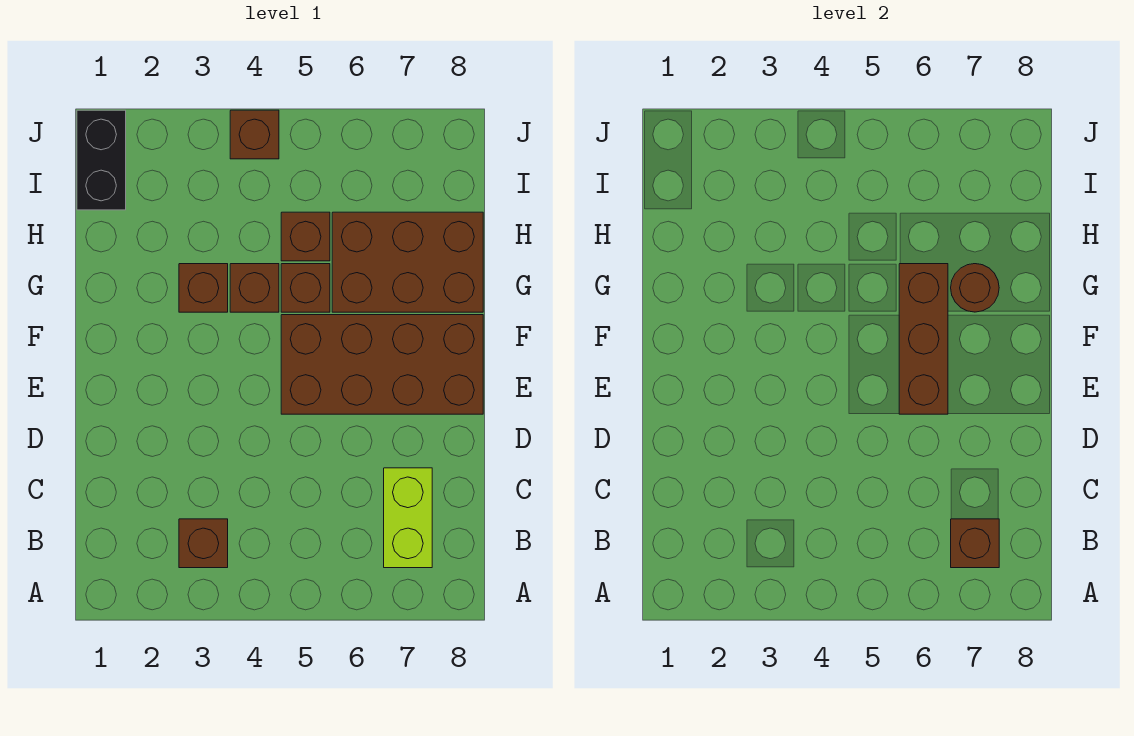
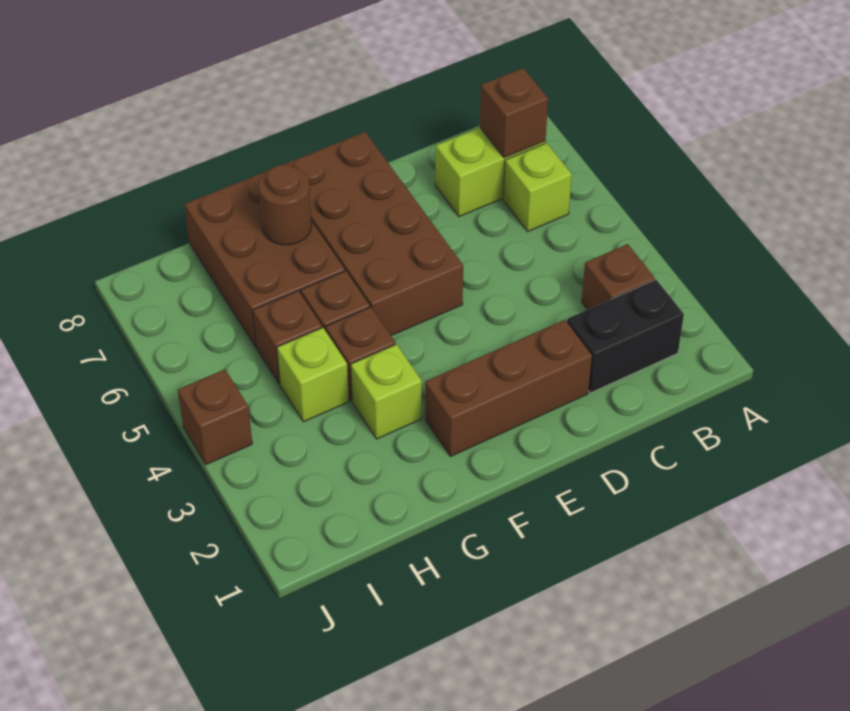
none -> lime brick B6 level 1
brown brick E6:G6 level 2 -> brown brick D2:F2 level 1
brown brick G3 level 1 -> lime brick G3 level 1
none -> lime brick H4 level 1
black brick I1:J1 level 1 -> black brick B2:C2 level 1

